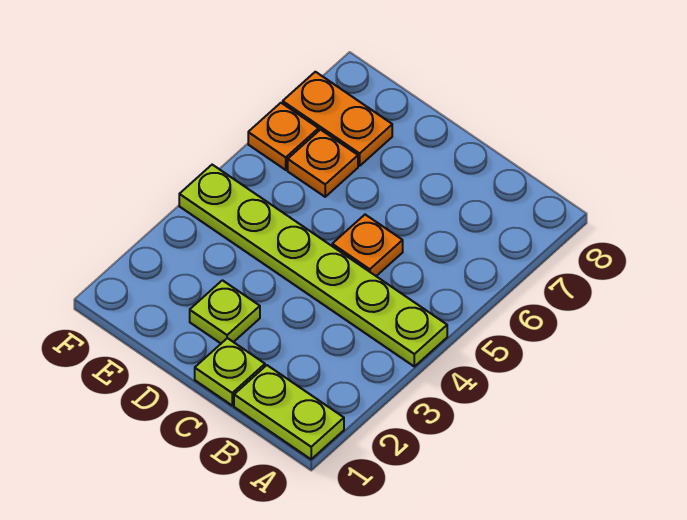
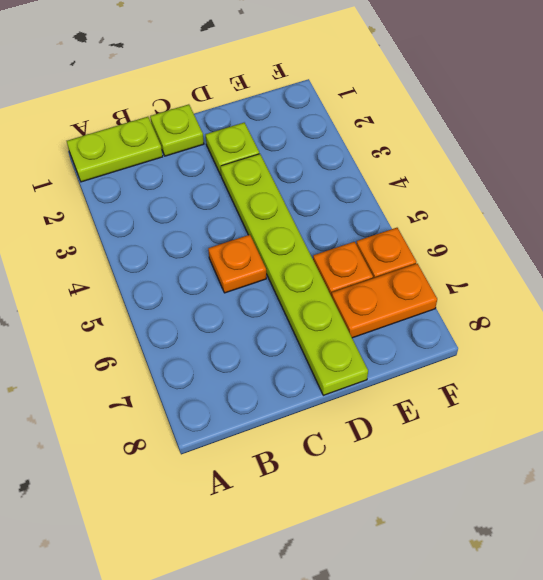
lime plate A4:F4 level 1 -> lime plate D3:D8 level 1

